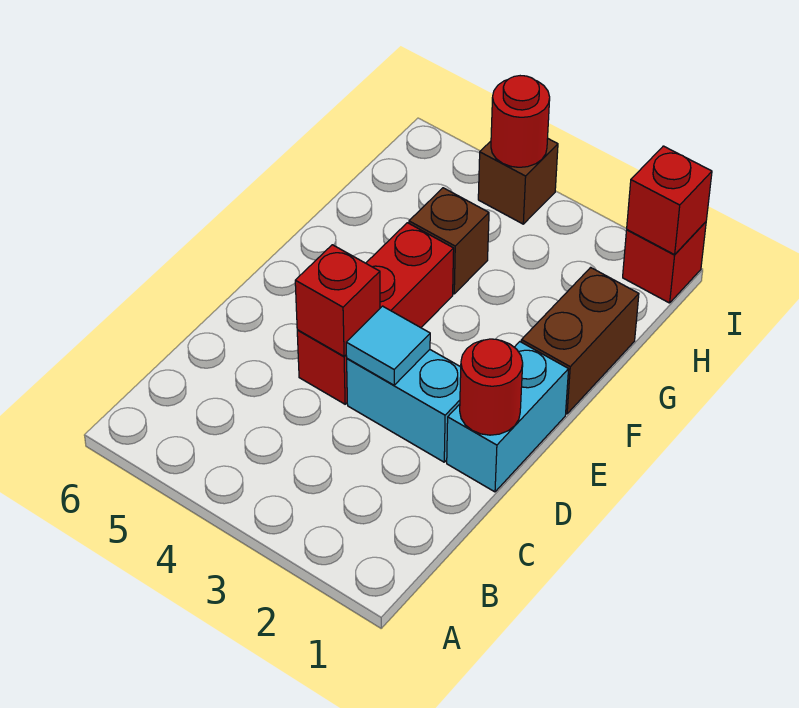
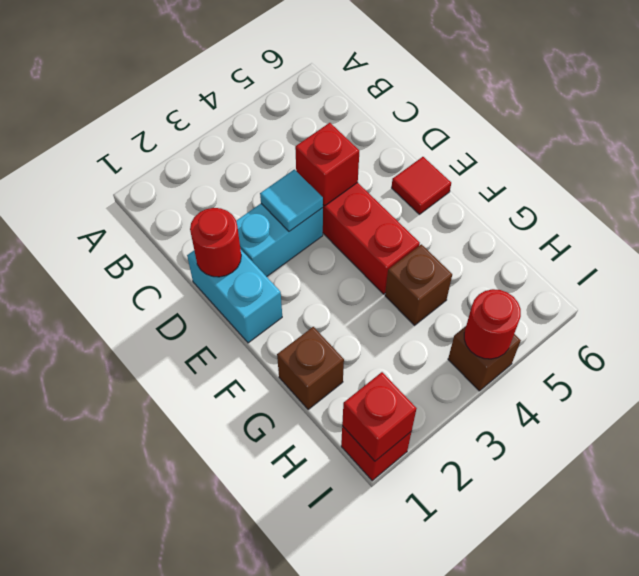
none -> red tile E6 level 1
brown brick F1:G1 level 1 -> brown brick G1 level 1

